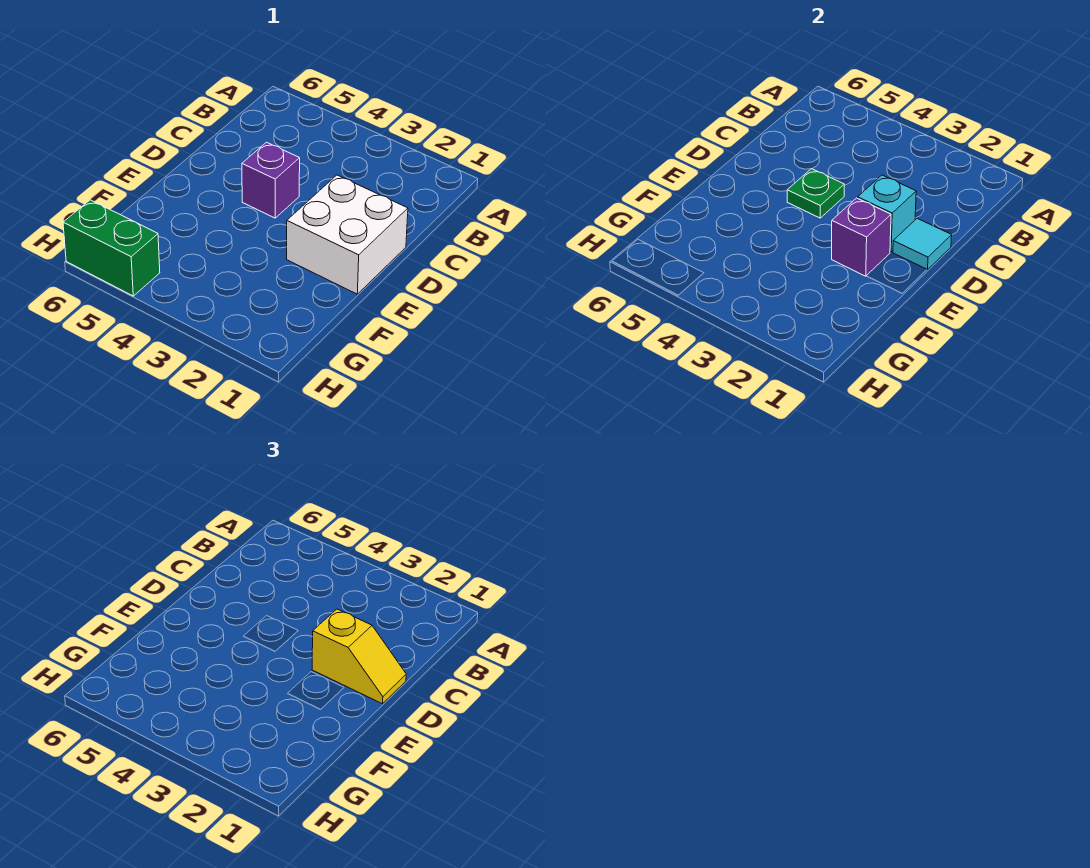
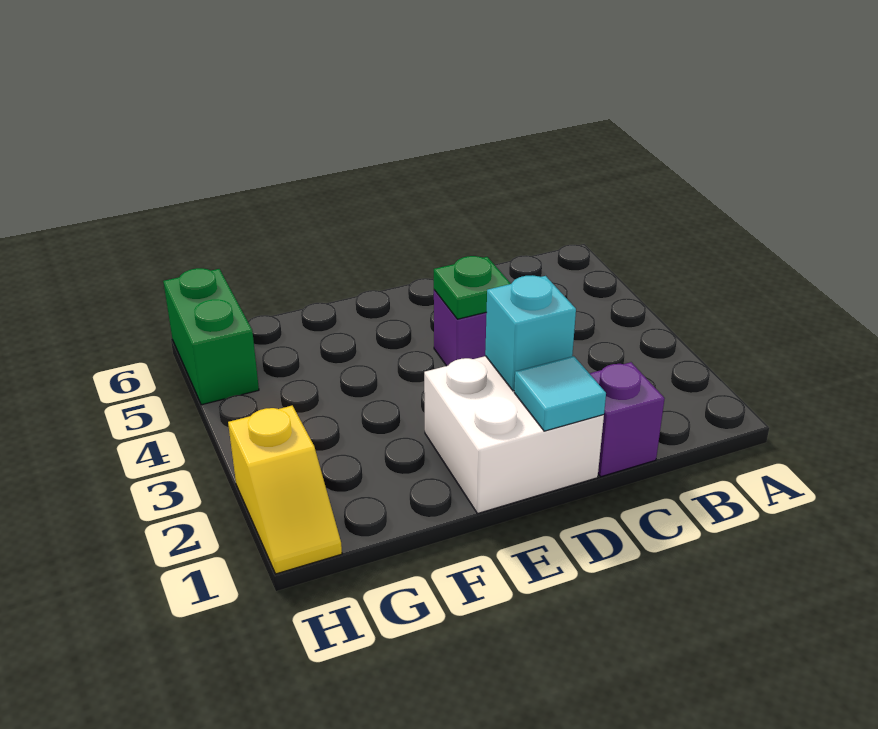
yellow slope D1:D2 level 3 top 2 -> yellow slope H1:H2 level 1 top 2
purple brick E2 level 2 -> purple brick C1 level 1

